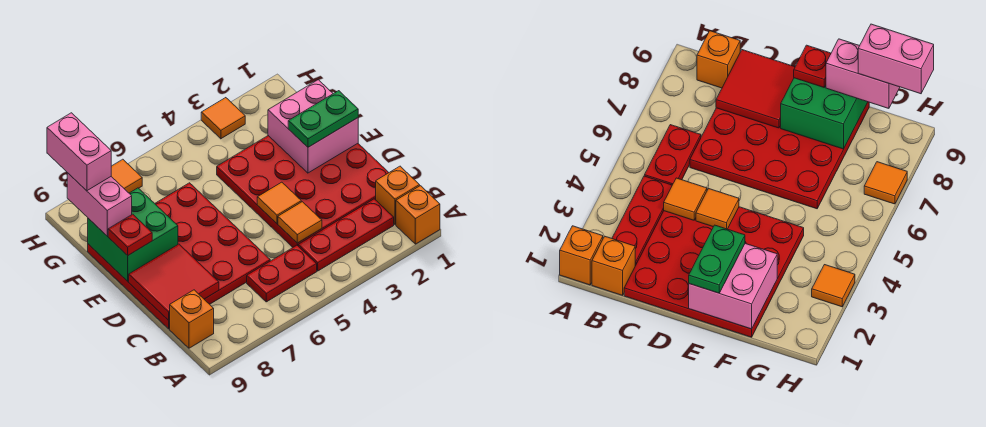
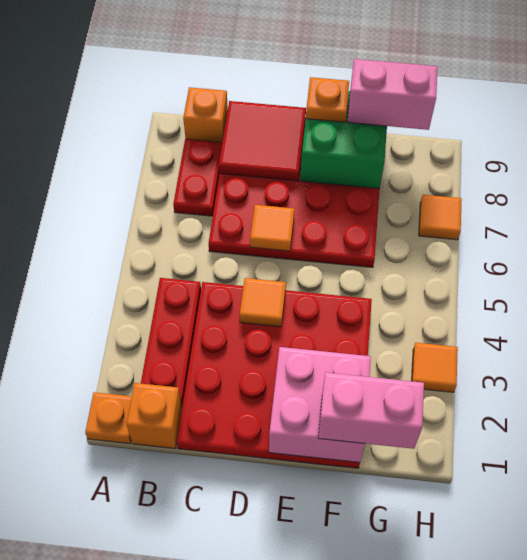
orange brick A1 level 1 -> orange plate A1 level 1
red plate B5:B6 level 1 -> red plate B7:B8 level 1
orange tile C4 level 2 -> orange tile D6 level 2
green plate E1:E2 level 3 -> none
red plate E9 level 3 -> orange plate E9 level 3
pink brick G9:H9 level 4 -> pink brick F1:G1 level 3

